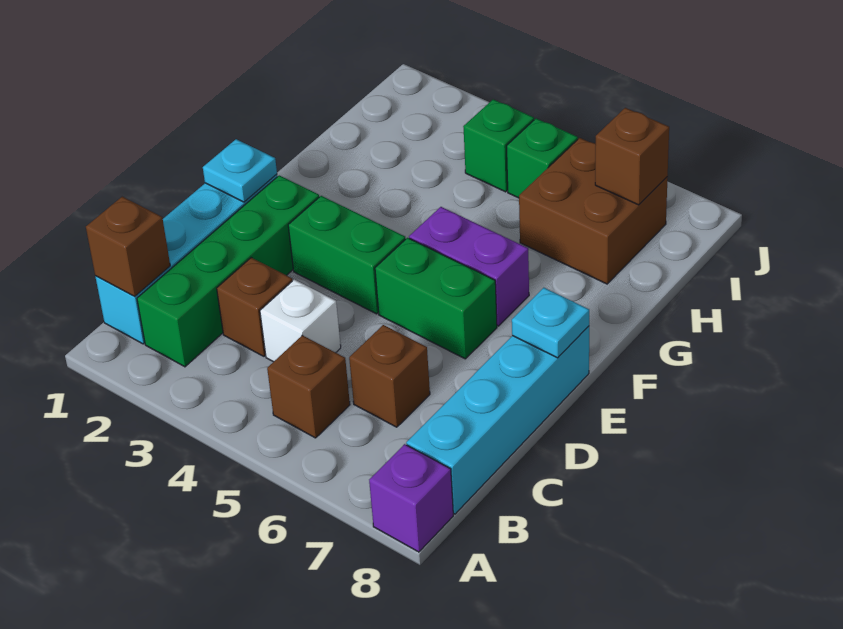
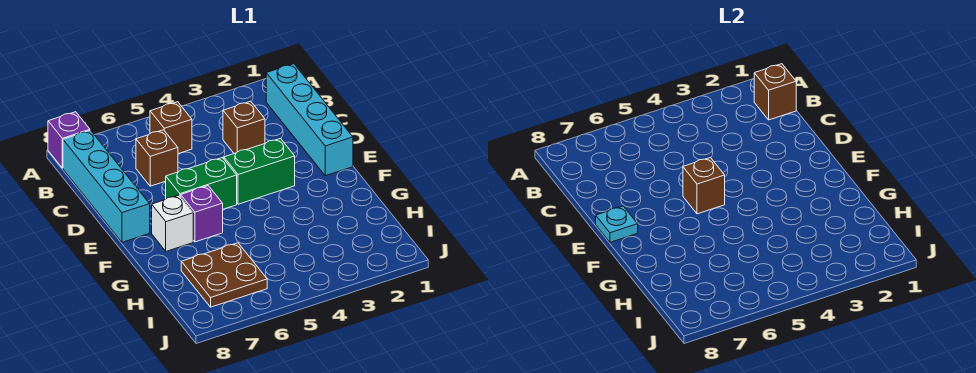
green brick B2:E2 level 1 -> none
white brick C4 level 1 -> white brick F7 level 1
cyan plate E1 level 2 -> none
purple brick F5:F6 level 1 -> purple brick F6 level 1
brown brick H6:I7 level 1 -> brown plate H6:I7 level 1
green brick I4 level 1 -> none
green brick I5 level 1 -> none
brown brick I7 level 2 -> brown brick E5 level 2

